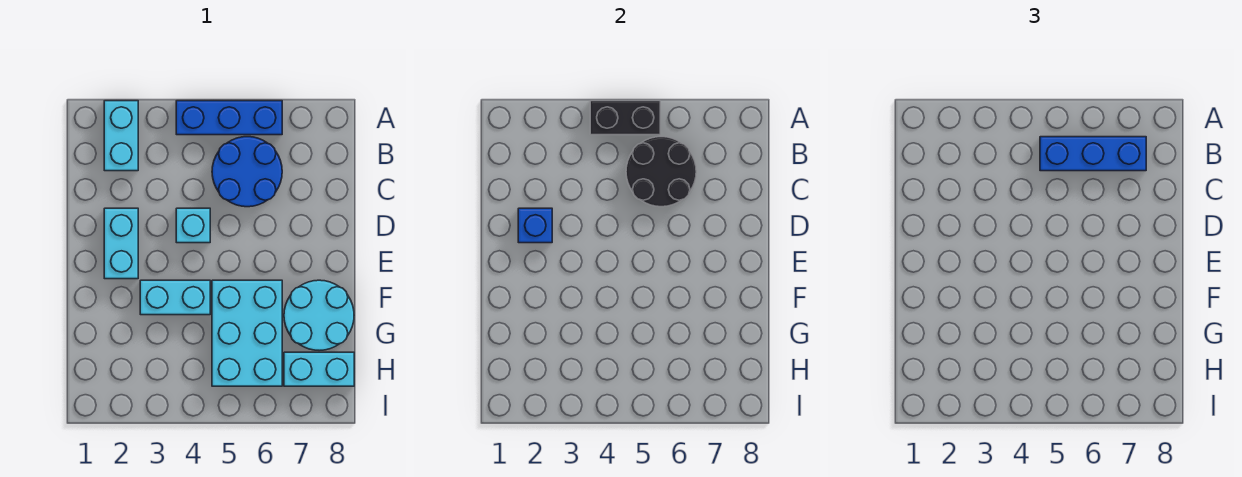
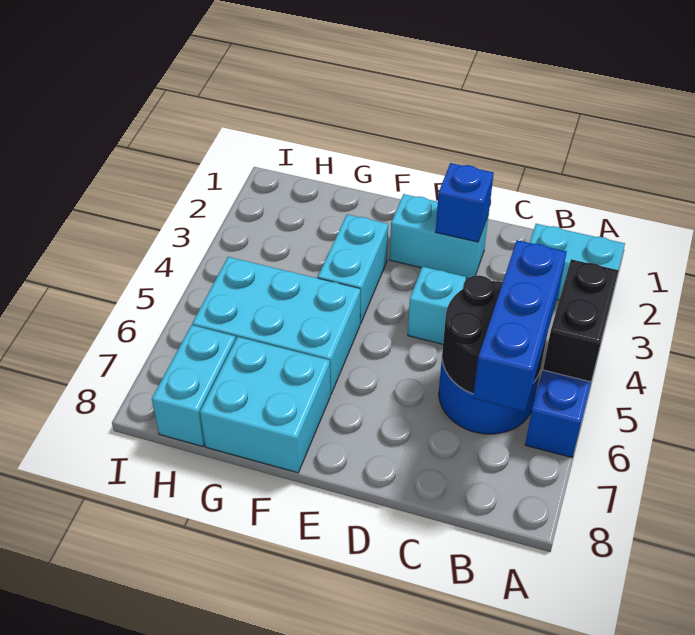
cyan round brick F7:G8 level 1 -> cyan brick F7:G8 level 1

